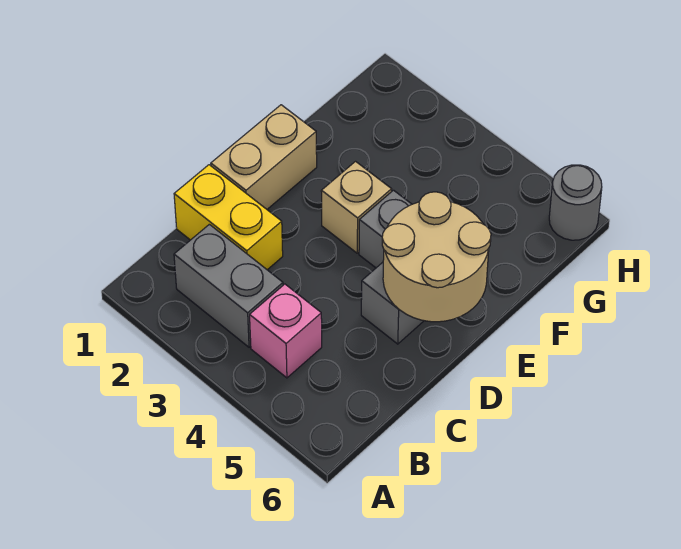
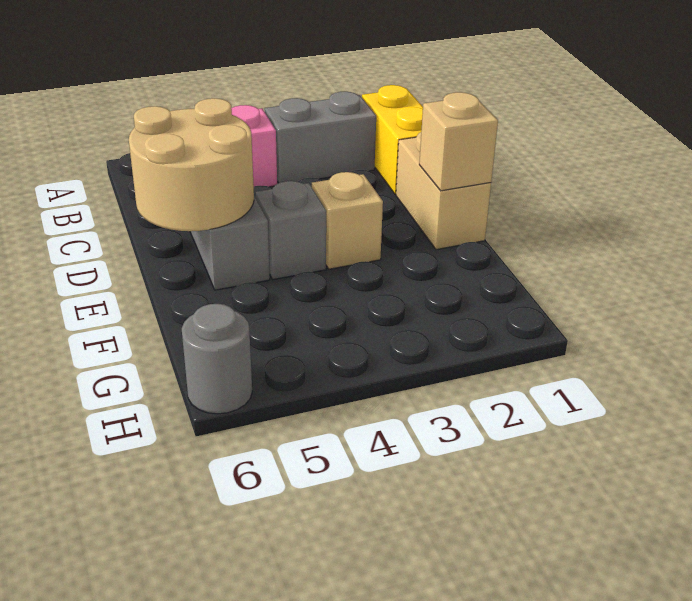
yellow brick C1:C2 level 1 -> yellow brick B1:C1 level 1
none -> tan brick E1 level 2

